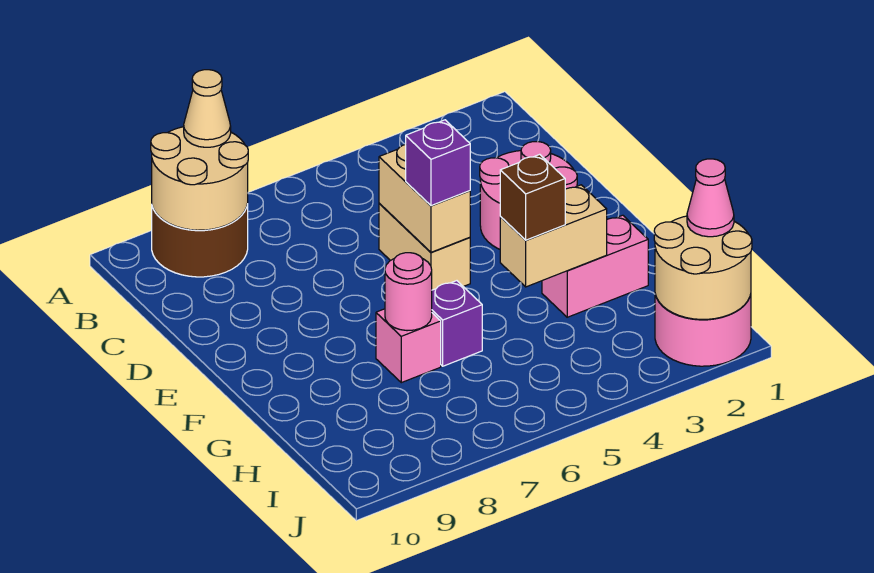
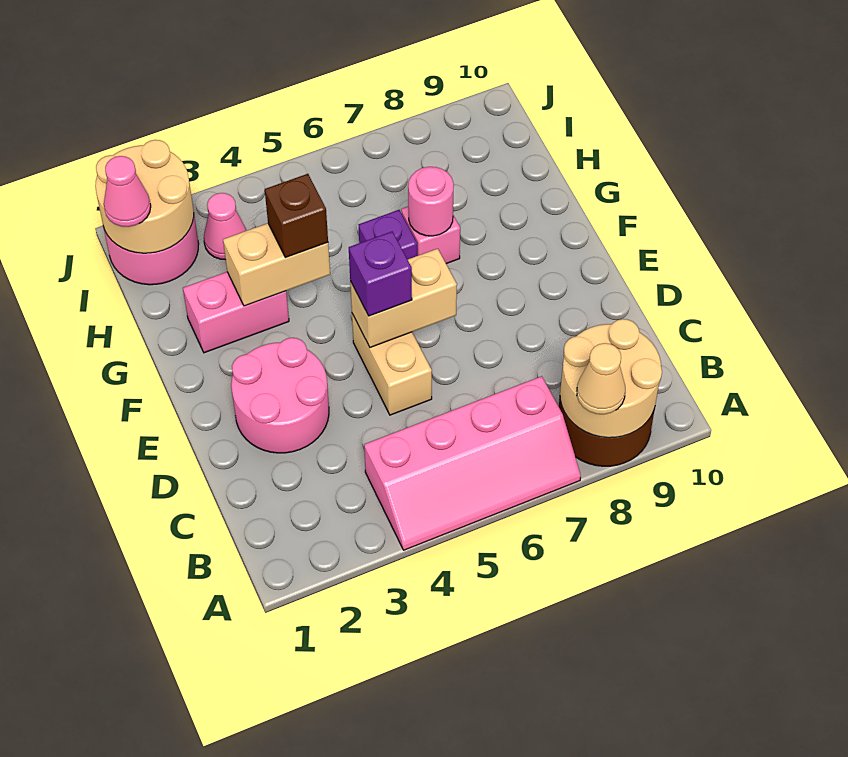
none -> pink slope A4:B7 level 1 top B
tan brick D5:E5 level 2 -> tan brick E5:E6 level 2
none -> pink cone I3 level 1

